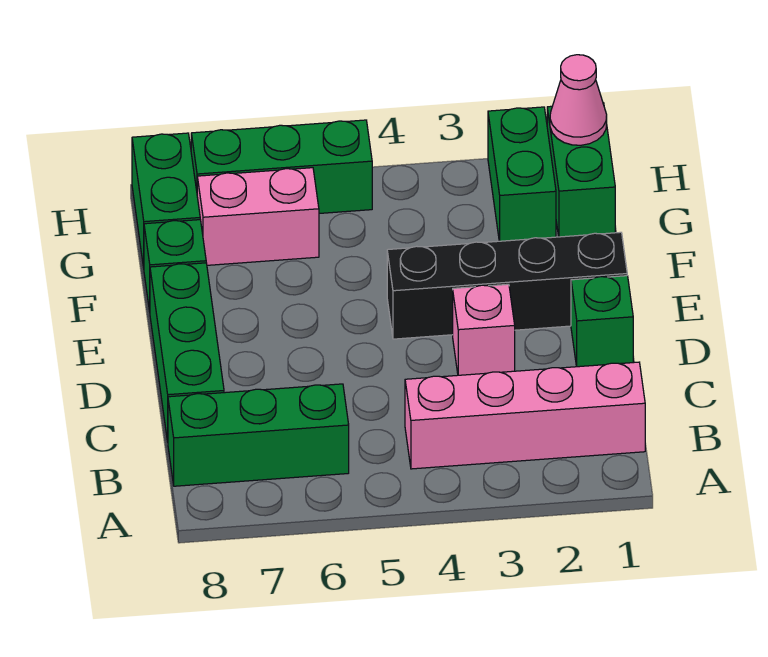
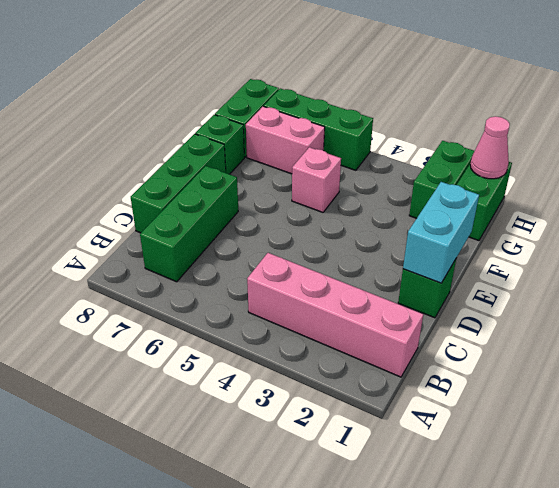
green brick B6:B8 level 1 -> green brick B7:D7 level 1
none -> cyan brick D1:E1 level 2
pink brick D3 level 1 -> pink brick F5 level 1
black brick E1:E4 level 1 -> none

